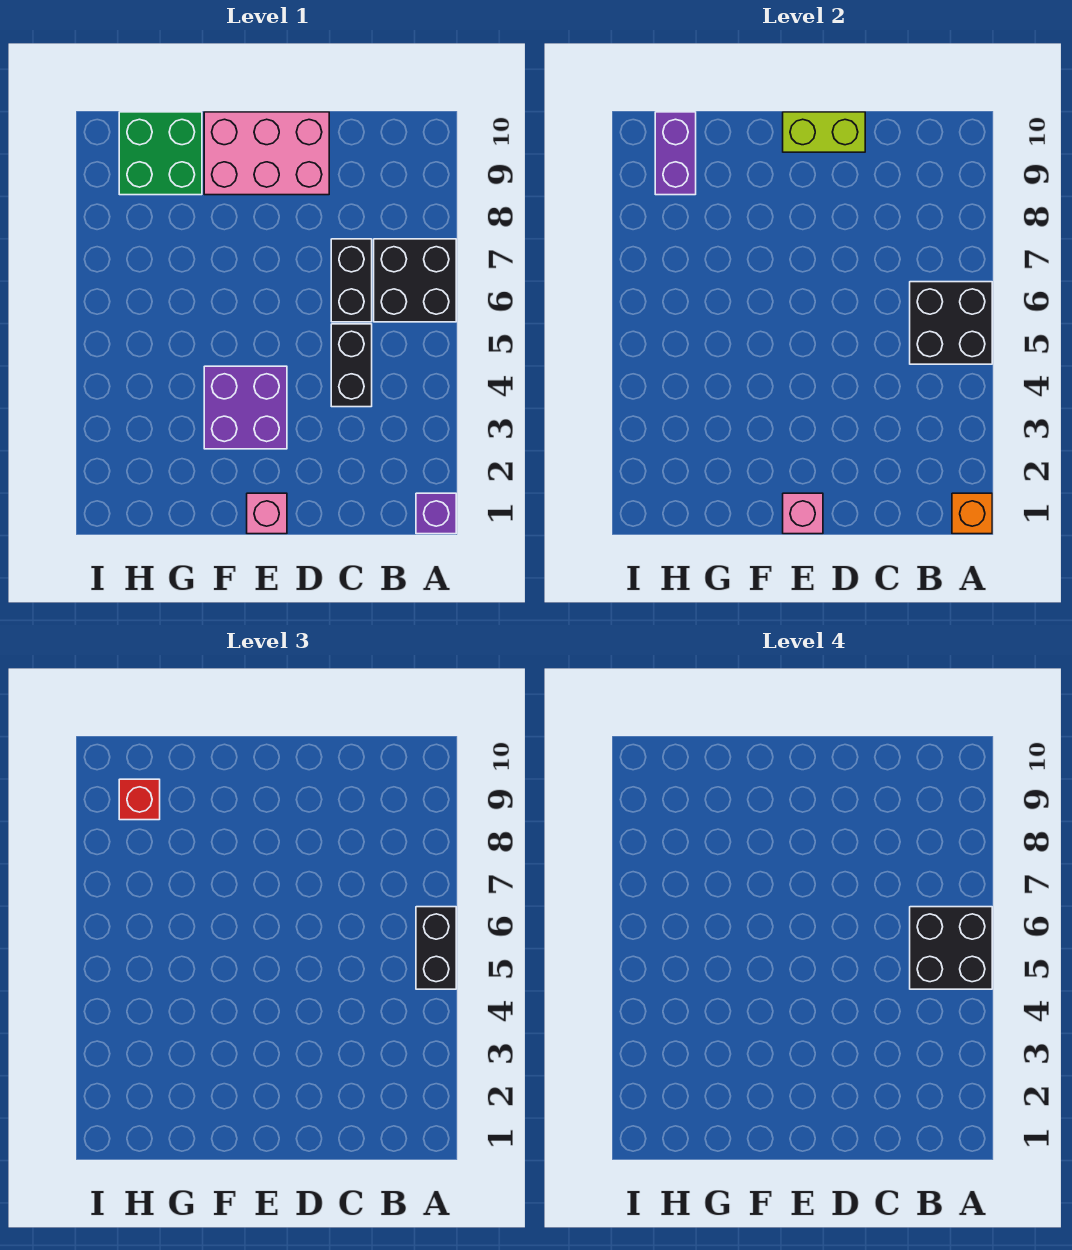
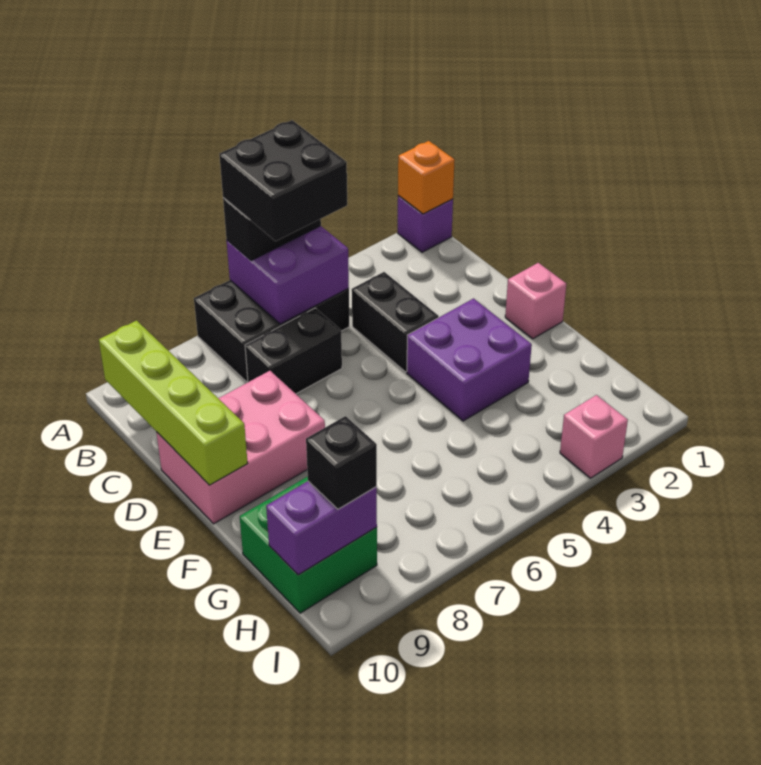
black brick A5:B6 level 2 -> purple brick A5:B6 level 2
black brick A6:B7 level 1 -> black brick A5:B7 level 1
black brick C4:C5 level 1 -> black brick C4:D4 level 1
pink brick D9:F10 level 1 -> pink brick D8:E10 level 1
lime brick D10:E10 level 2 -> lime brick B10:E10 level 2
pink brick E1 level 2 -> pink brick I3 level 1
red brick H9 level 3 -> black brick H9 level 3

